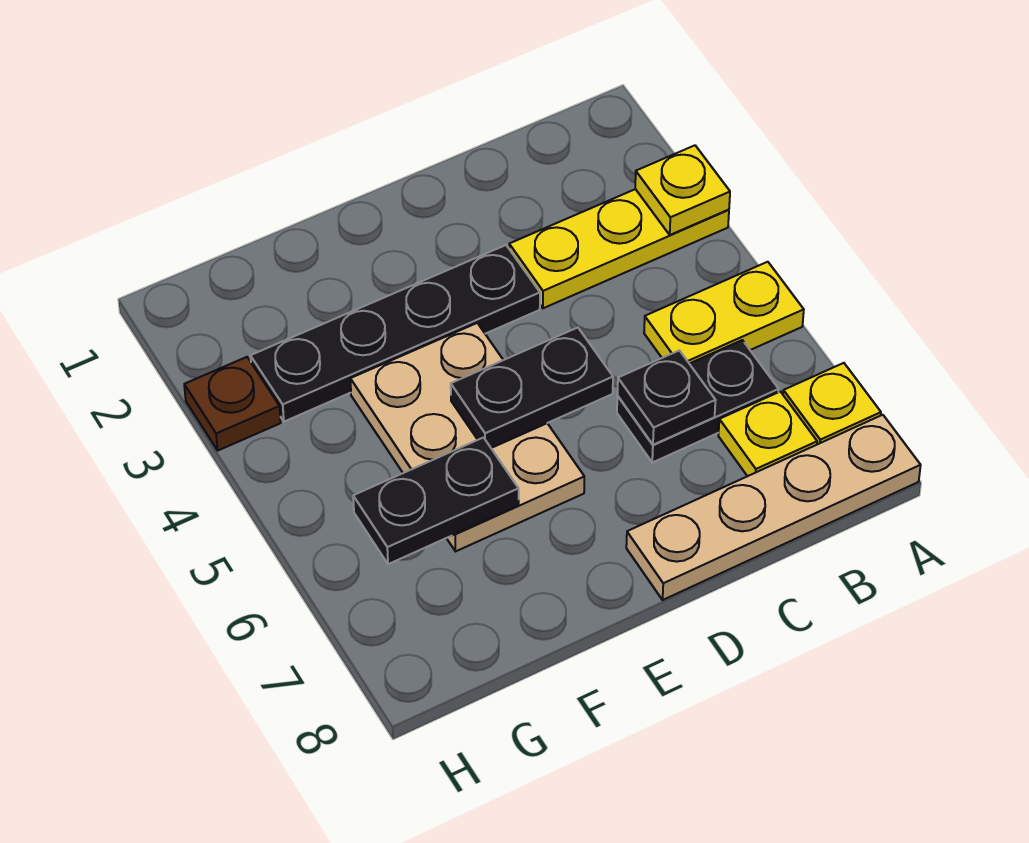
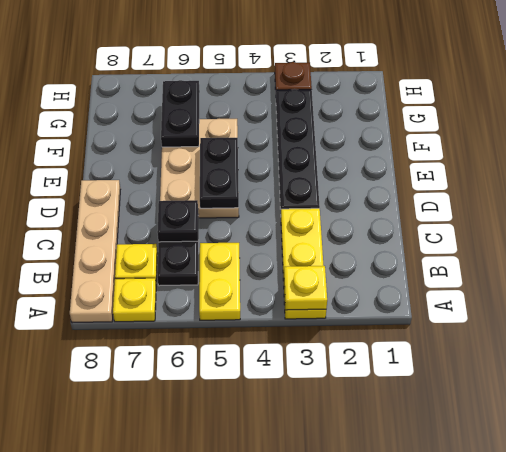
tan plate E4:F6 level 1 -> tan plate D5:F6 level 1

